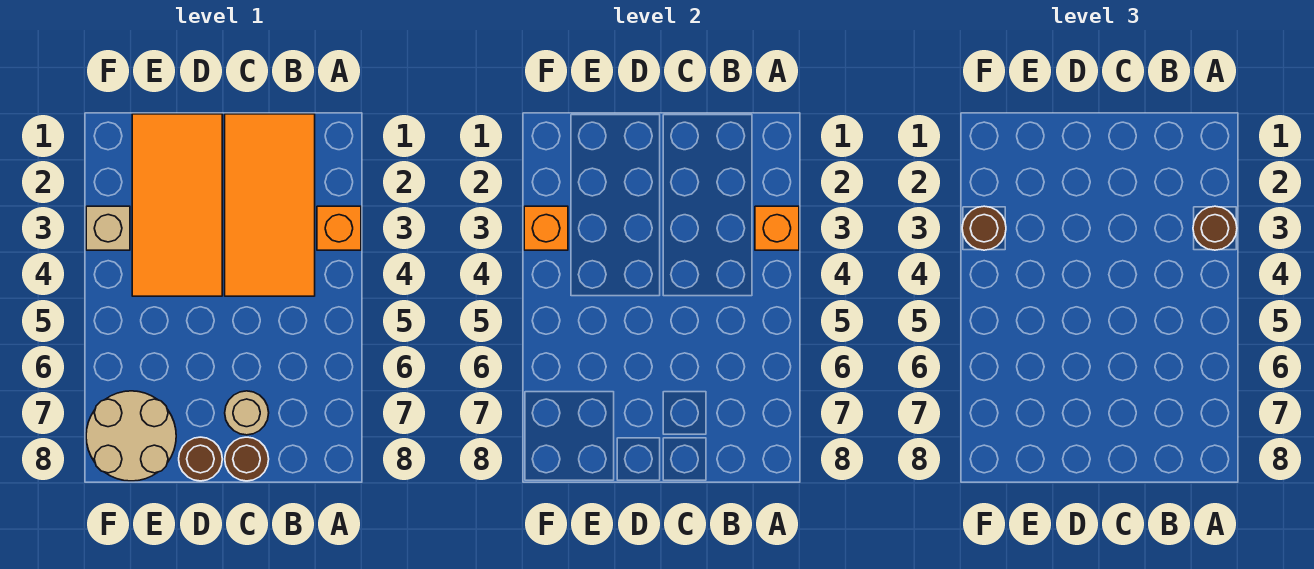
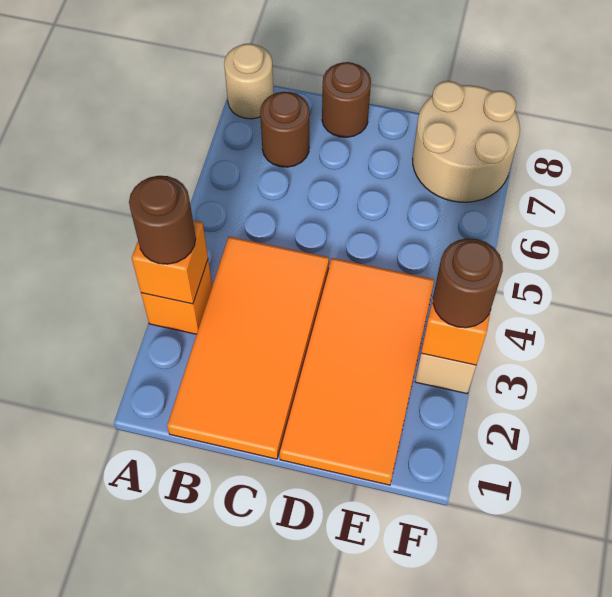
tan round brick C7 level 1 -> tan round brick A8 level 1
brown round brick D8 level 1 -> brown round brick B7 level 1

